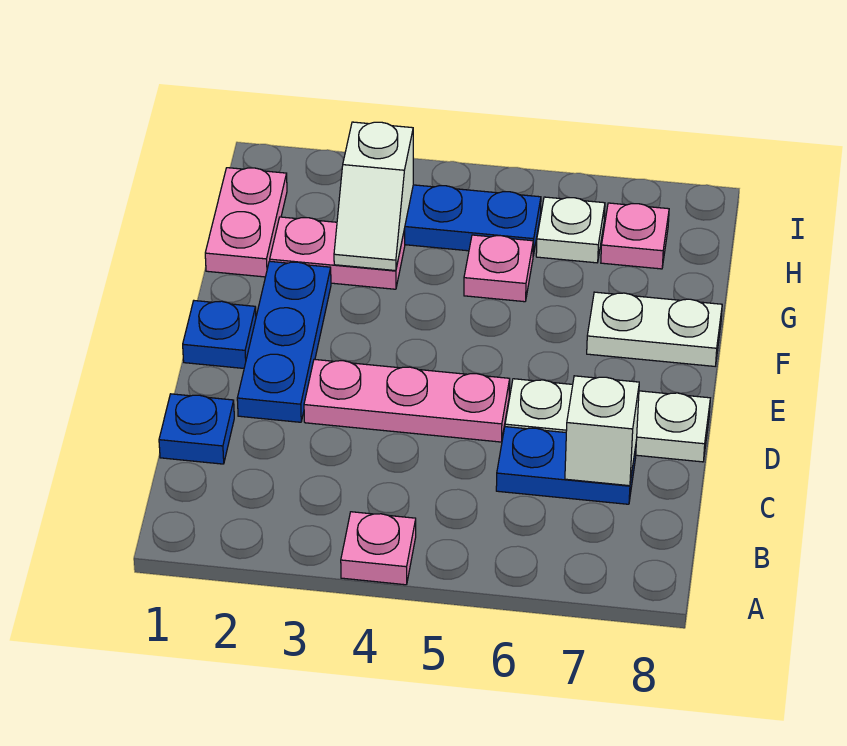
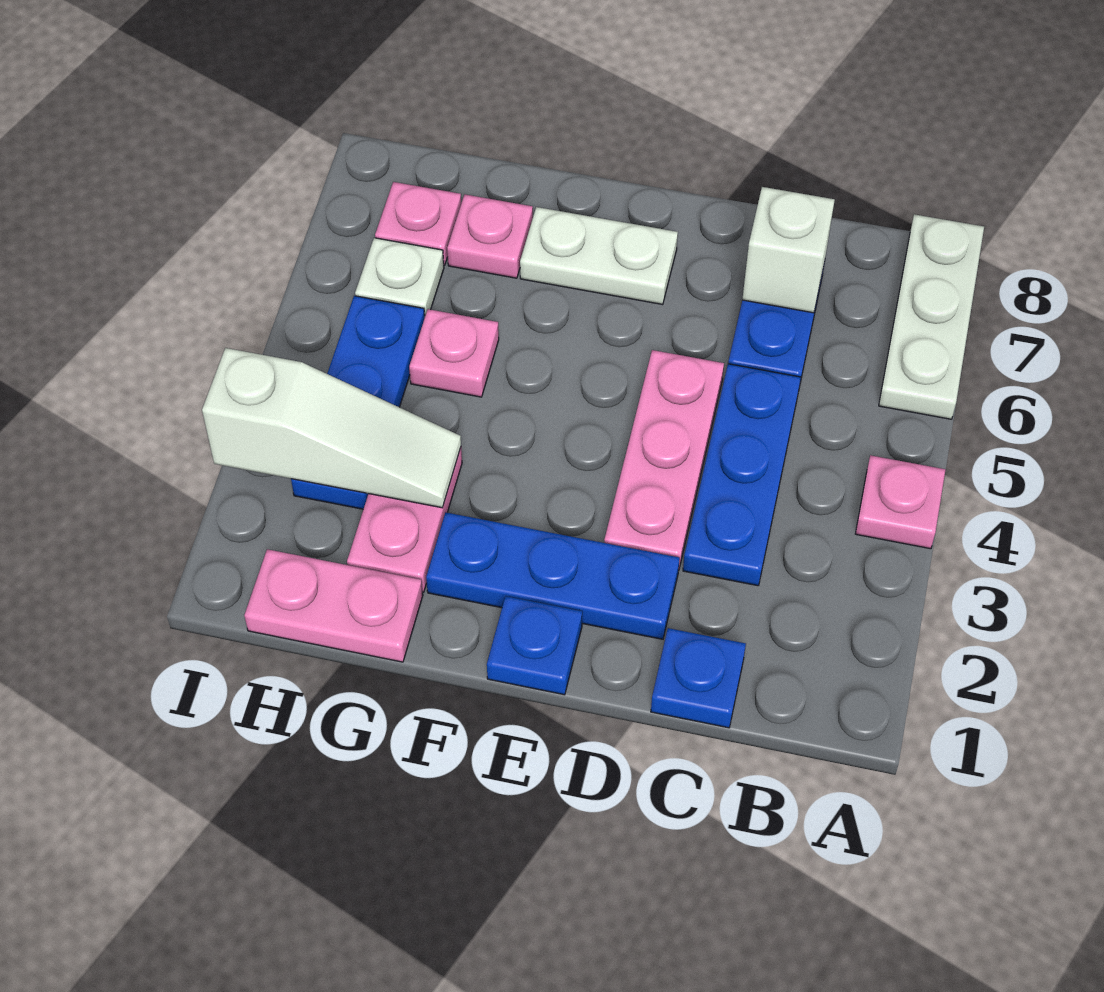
none -> blue plate C3:C5 level 1
white plate D6:D8 level 1 -> white plate A6:A8 level 1
white plate F7:F8 level 1 -> white plate E7:F7 level 1
white slope G3:H3 level 2 top H -> white slope G3:I3 level 2 top I
none -> pink plate G7 level 1

